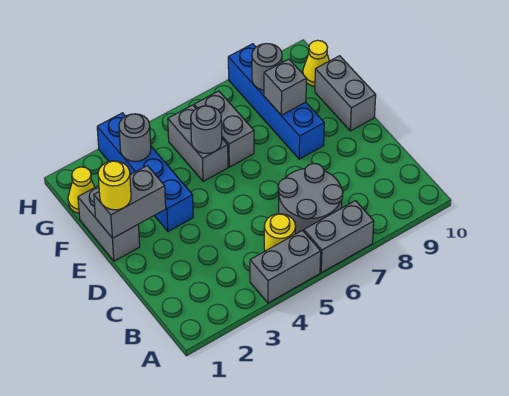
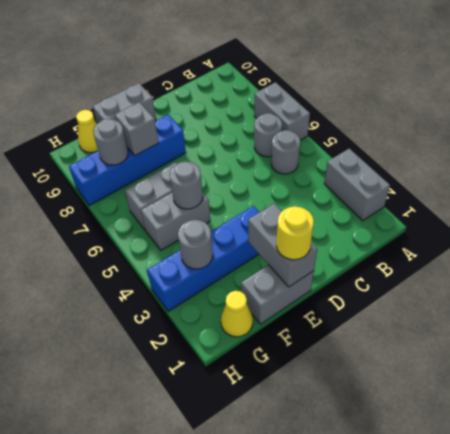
grey brick A4:A5 level 1 -> grey brick A2:A3 level 1
yellow round brick B5 level 1 -> grey round brick B5 level 1
grey round brick B6:C7 level 1 -> grey round brick B6 level 1

